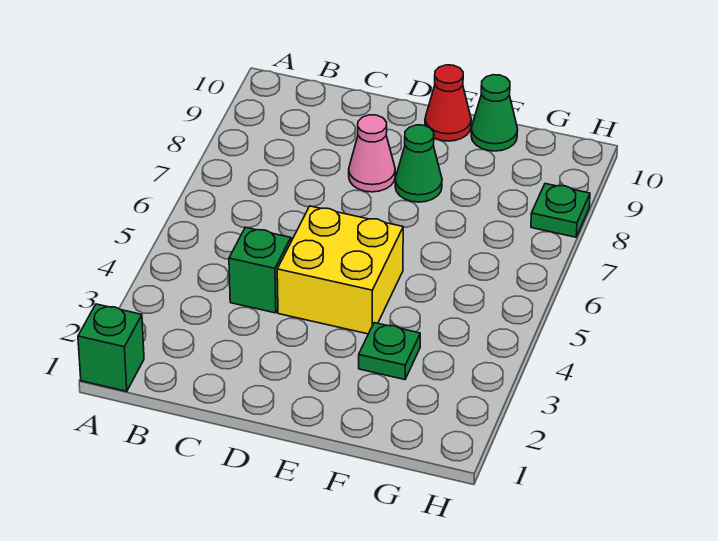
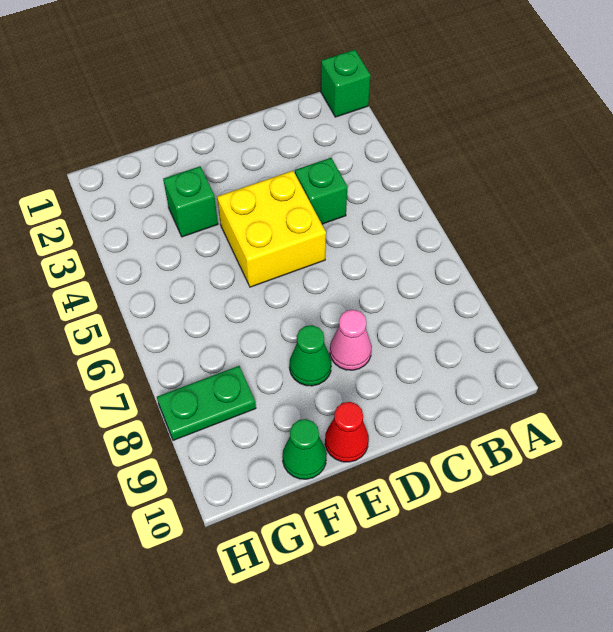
green plate F3 level 1 -> green brick F3 level 1
green plate H8 level 1 -> green plate G8:H8 level 1

